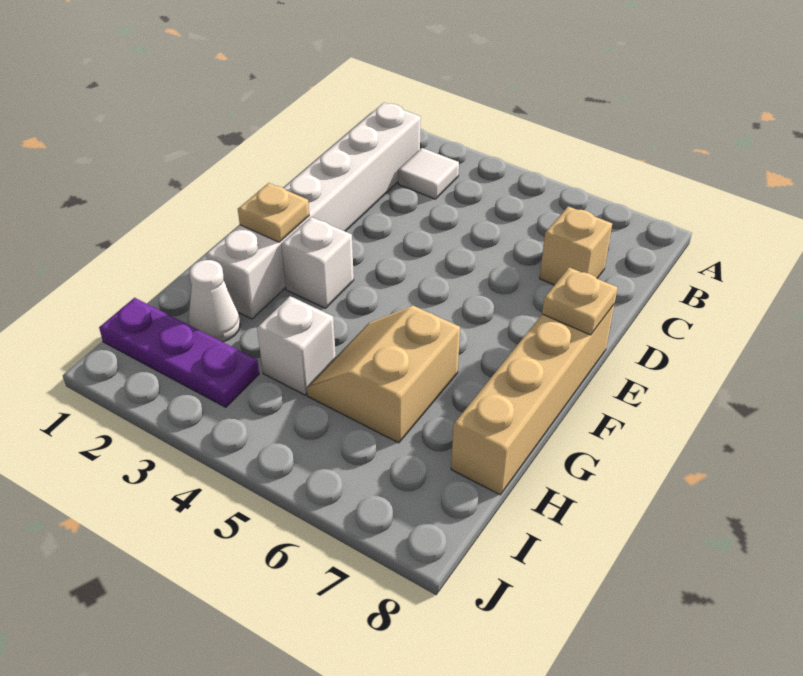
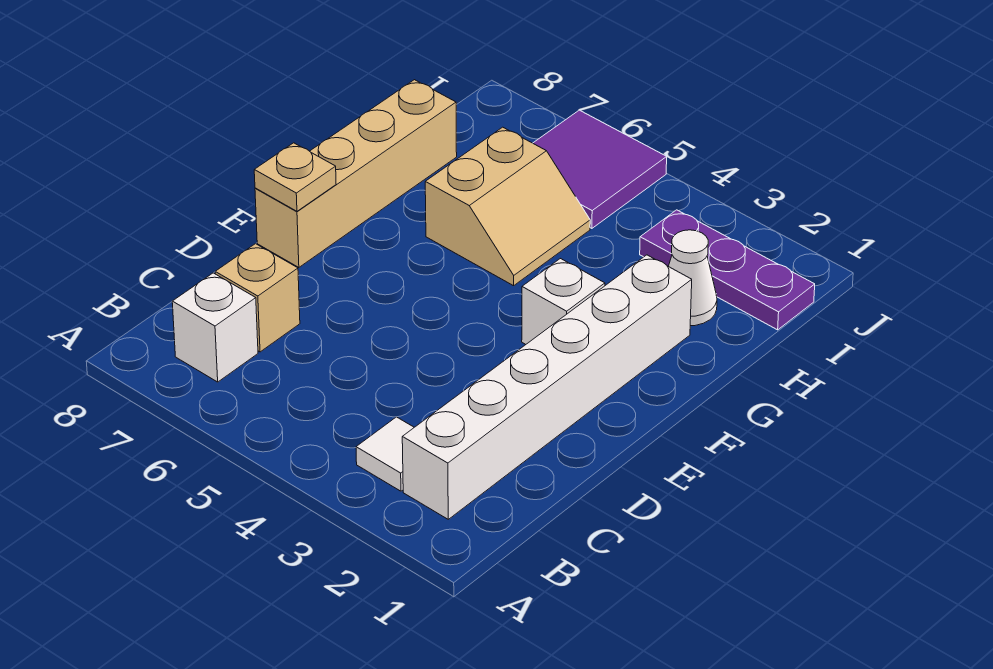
tan plate F2 level 2 -> none
white brick H4 level 1 -> white brick B7 level 1
none -> purple tile I5:J6 level 1

